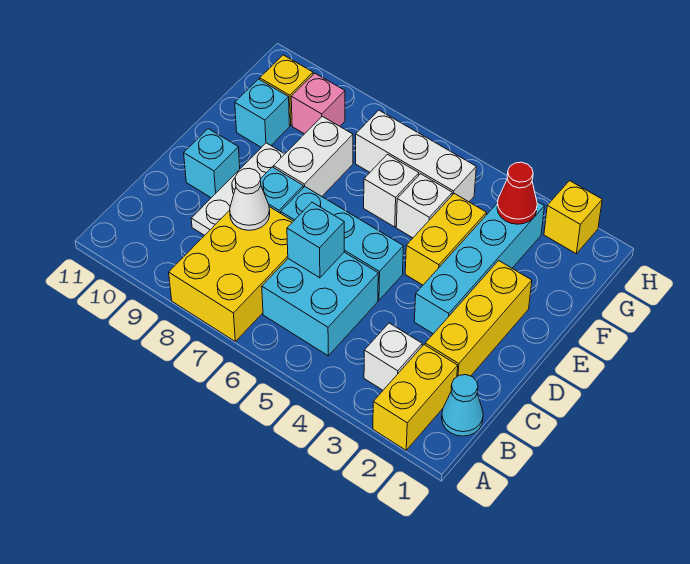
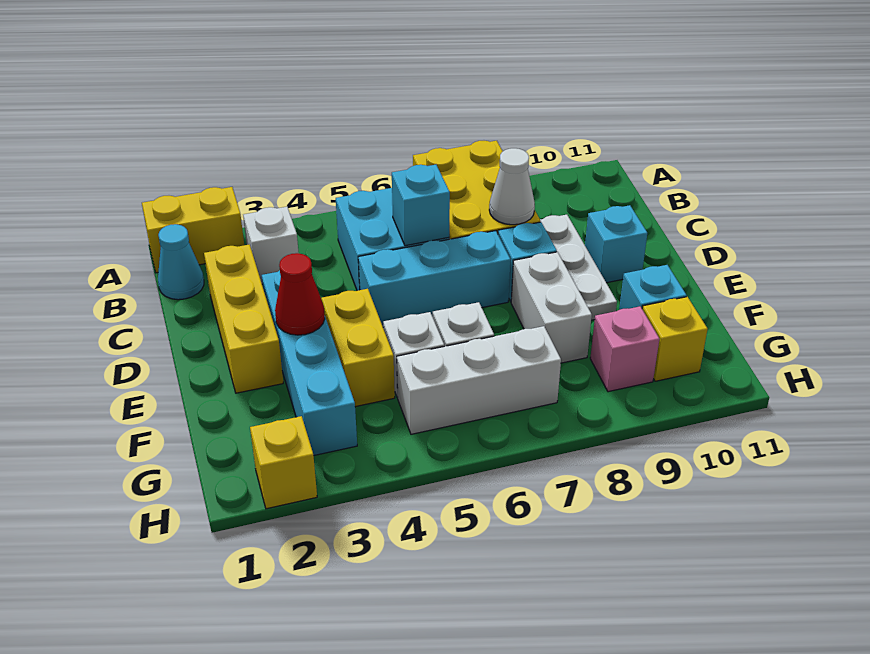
yellow brick A2:B2 level 1 -> yellow brick A1:A2 level 1
red cone G3 level 2 -> red cone E3 level 2

